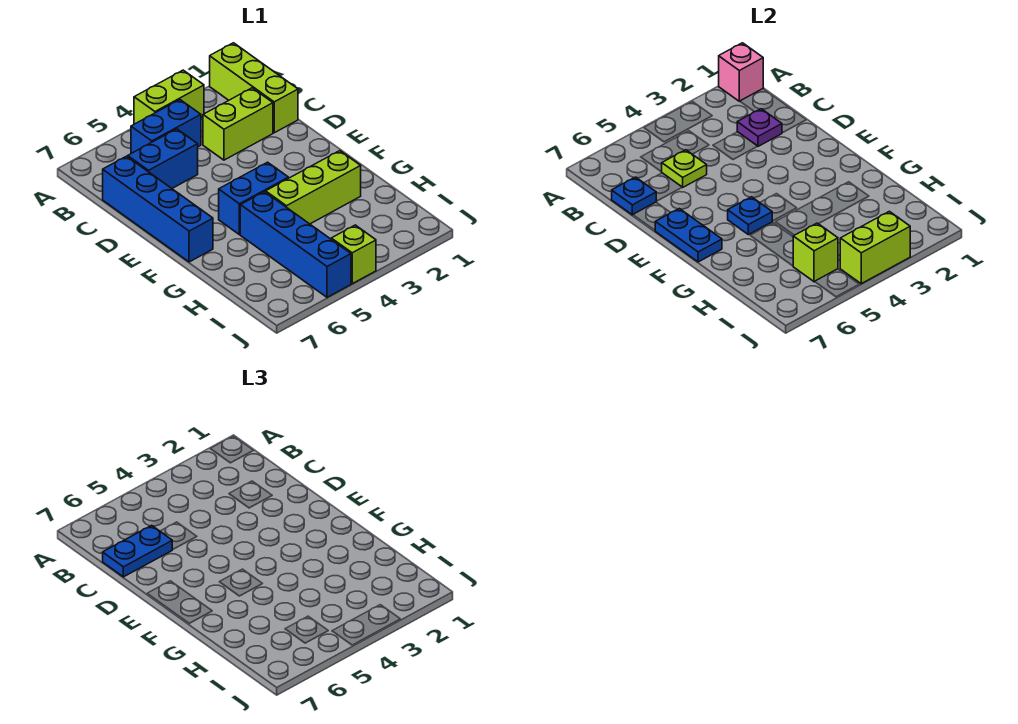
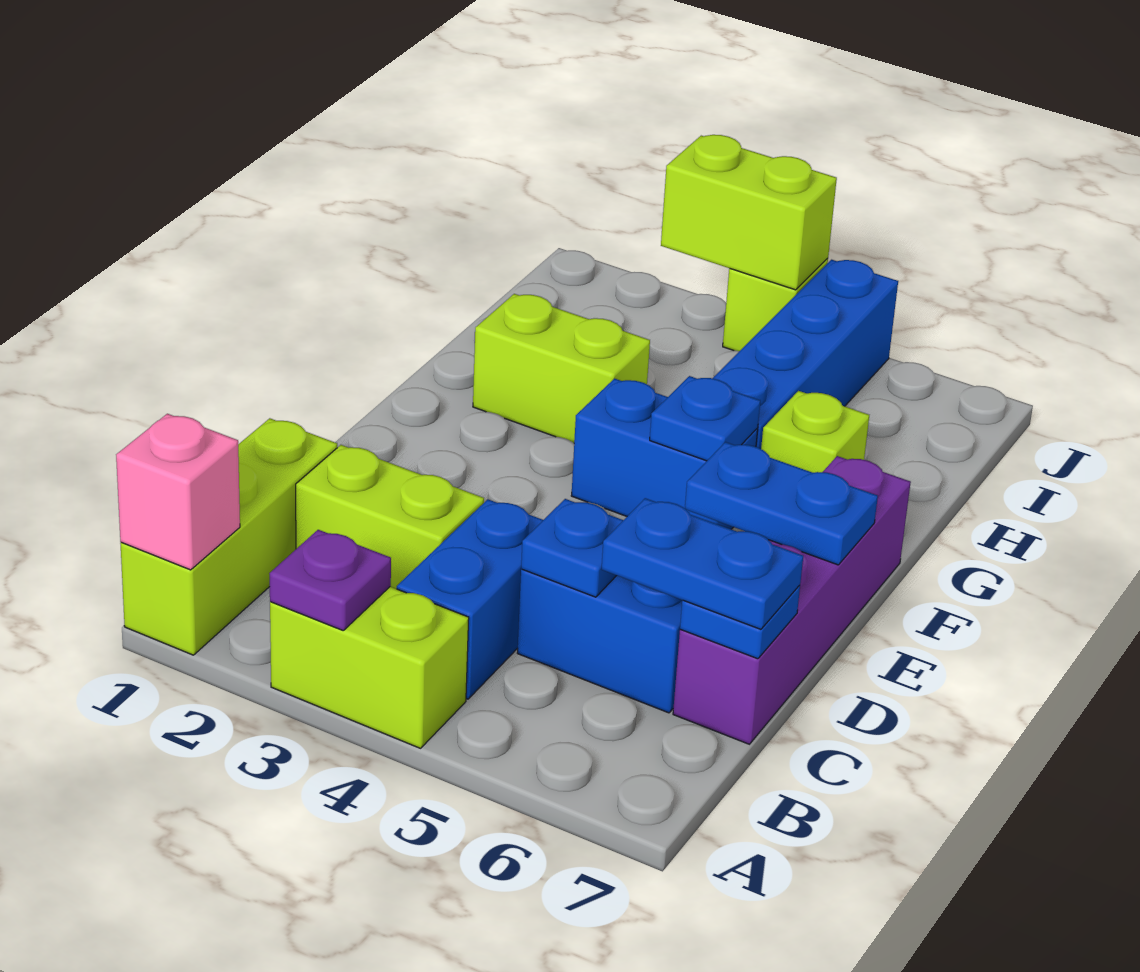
blue brick B4:B5 level 1 -> blue brick B4:C4 level 1
purple plate C2 level 2 -> purple plate A3 level 2
lime plate C5 level 2 -> blue plate C5 level 2
blue brick C7:F7 level 1 -> purple brick C7:F7 level 1
blue plate E7:F7 level 2 -> blue plate E6:E7 level 2
lime brick G2:G4 level 1 -> lime brick G2:G3 level 1
lime brick I5 level 2 -> lime brick G6 level 1

